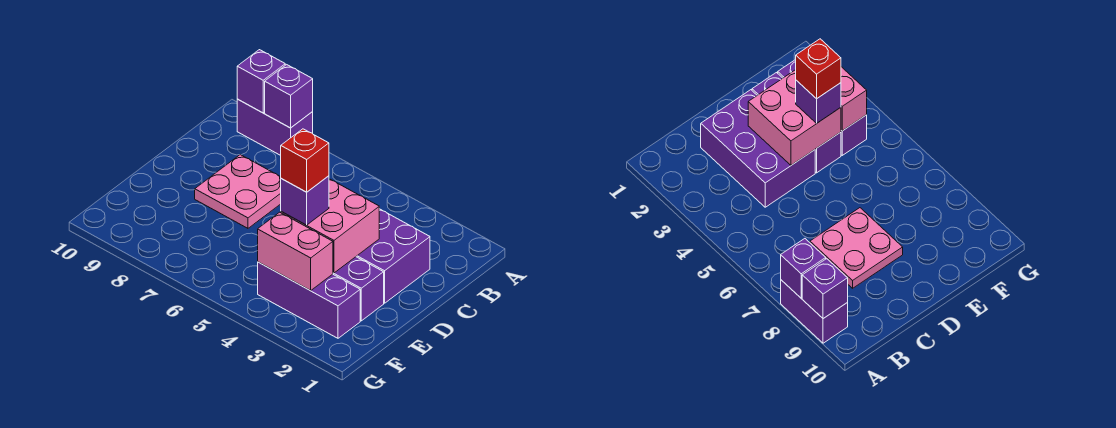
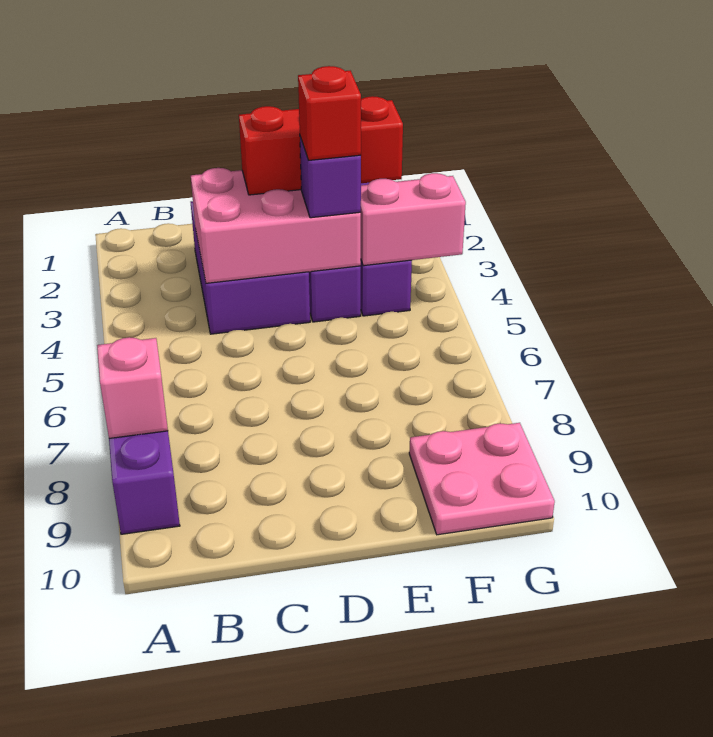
purple brick A8 level 2 -> pink brick A8 level 2
purple brick A9 level 2 -> none
pink plate C7:D8 level 1 -> pink plate F9:G10 level 1
pink brick D3:E4 level 2 -> pink brick C3:E4 level 2
none -> red brick D3:F3 level 3
pink brick F3:F4 level 2 -> pink brick F4:G4 level 2

